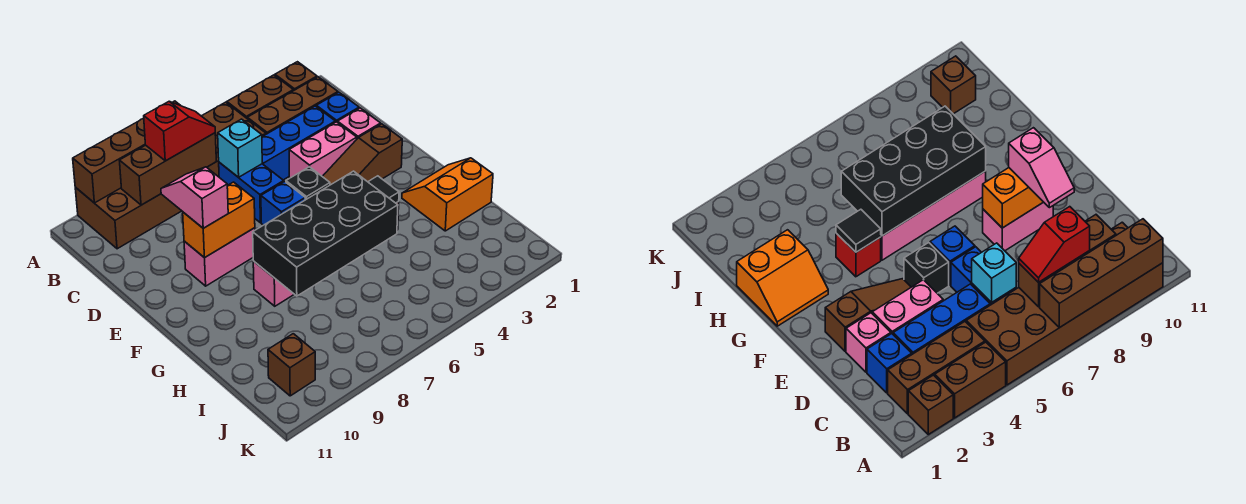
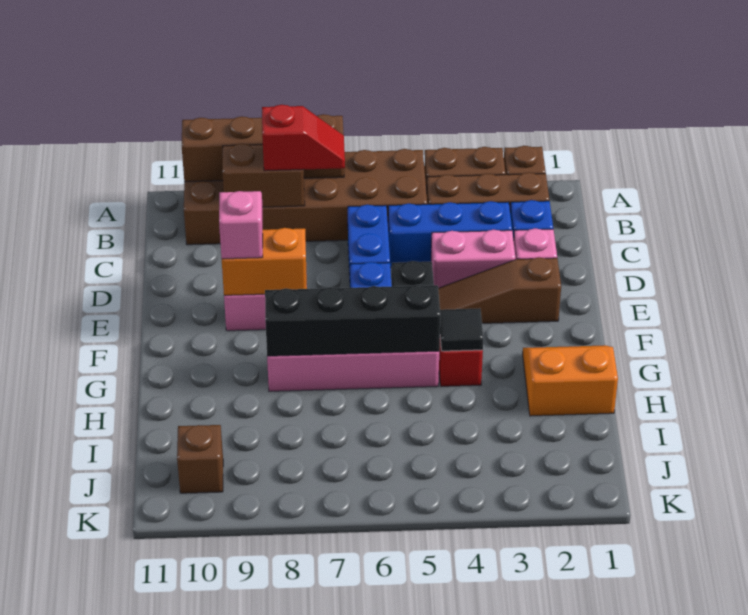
brown brick B7:B9 level 2 -> brown brick B8:B9 level 2
cyan brick C6 level 2 -> none
black brick G5:H8 level 2 -> black brick G5:G8 level 2

